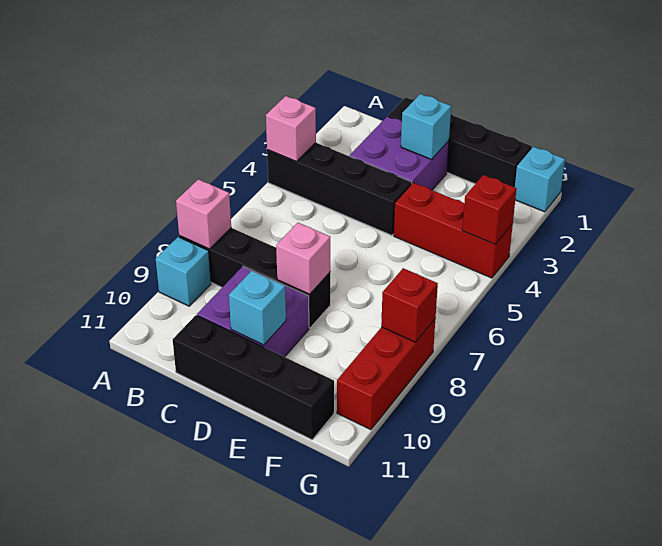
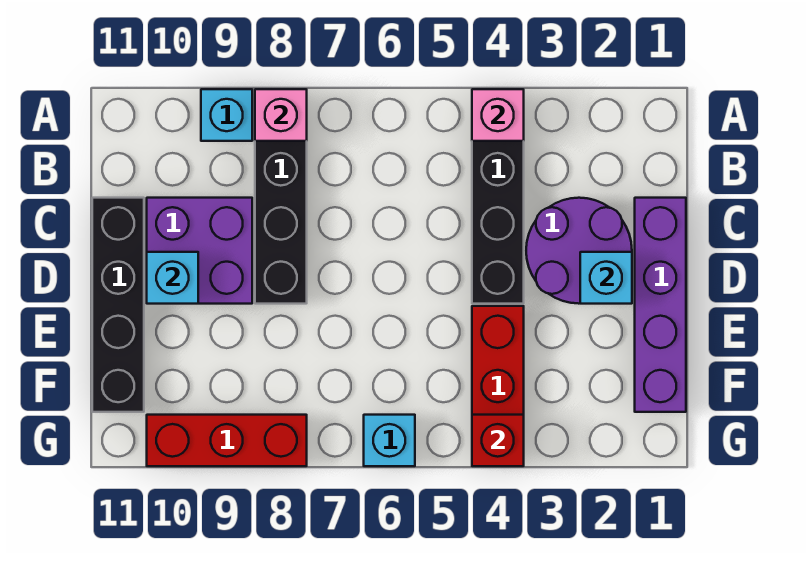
black brick C1:F1 level 1 -> purple brick C1:F1 level 1
purple brick C2:D3 level 1 -> purple round brick C2:D3 level 1
pink brick D8 level 2 -> none
cyan brick G1 level 1 -> cyan brick G6 level 1
red brick G8 level 2 -> none

